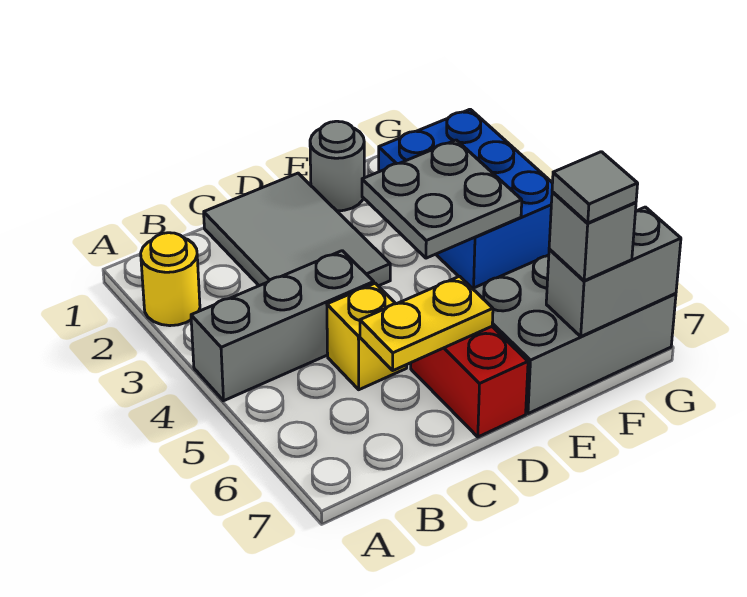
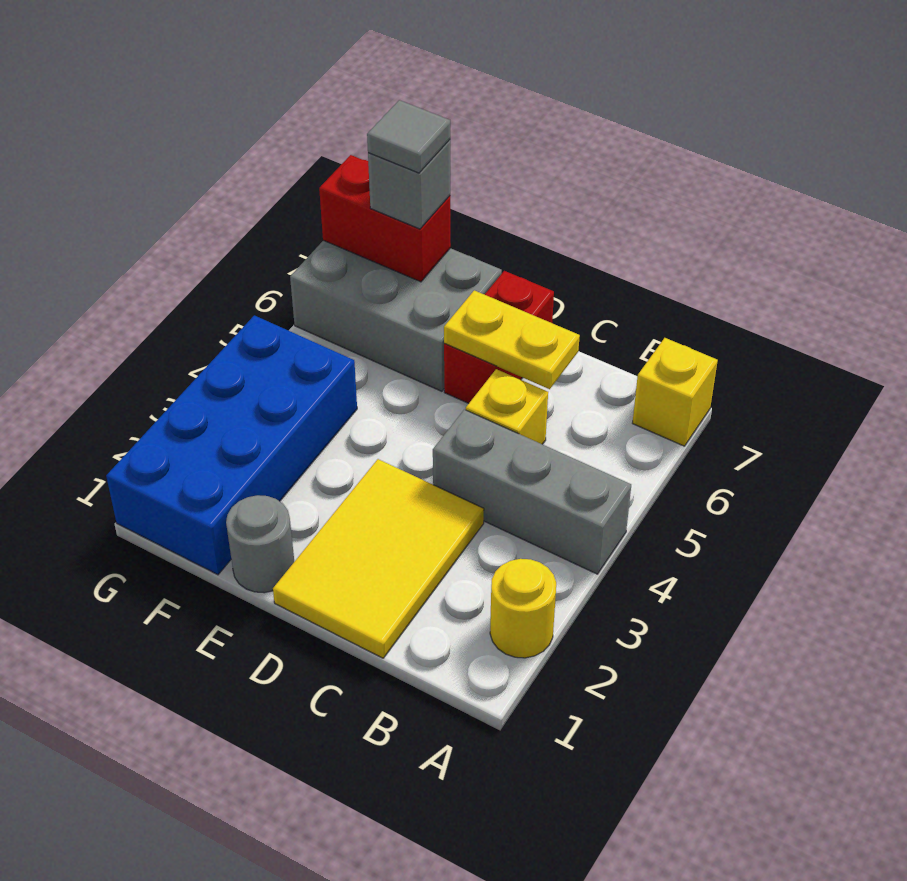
none -> yellow brick A7 level 1
grey tile C1:D3 level 1 -> yellow tile C1:D3 level 1
grey plate E3:F4 level 2 -> none
blue brick F2:G4 level 1 -> blue brick F1:G4 level 1
grey brick F7:G7 level 2 -> red brick F7:G7 level 2

